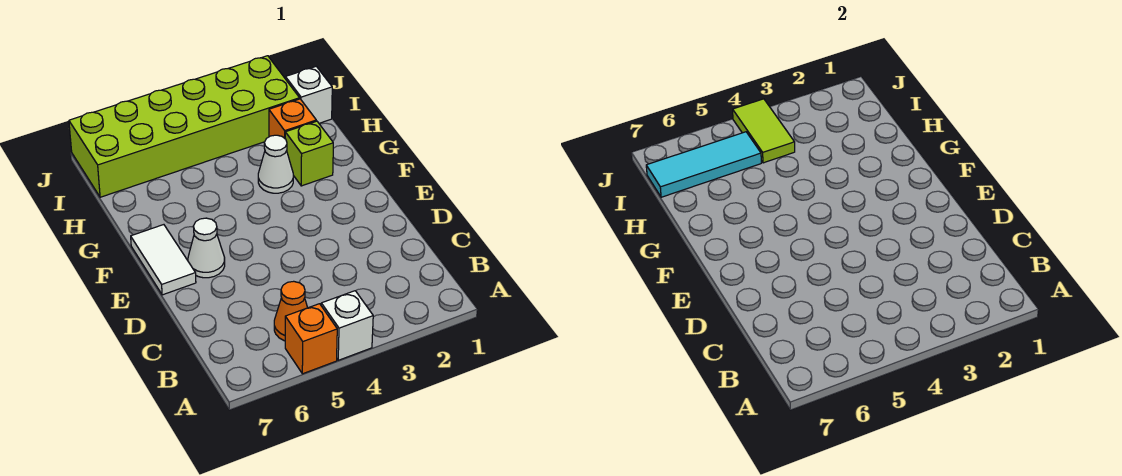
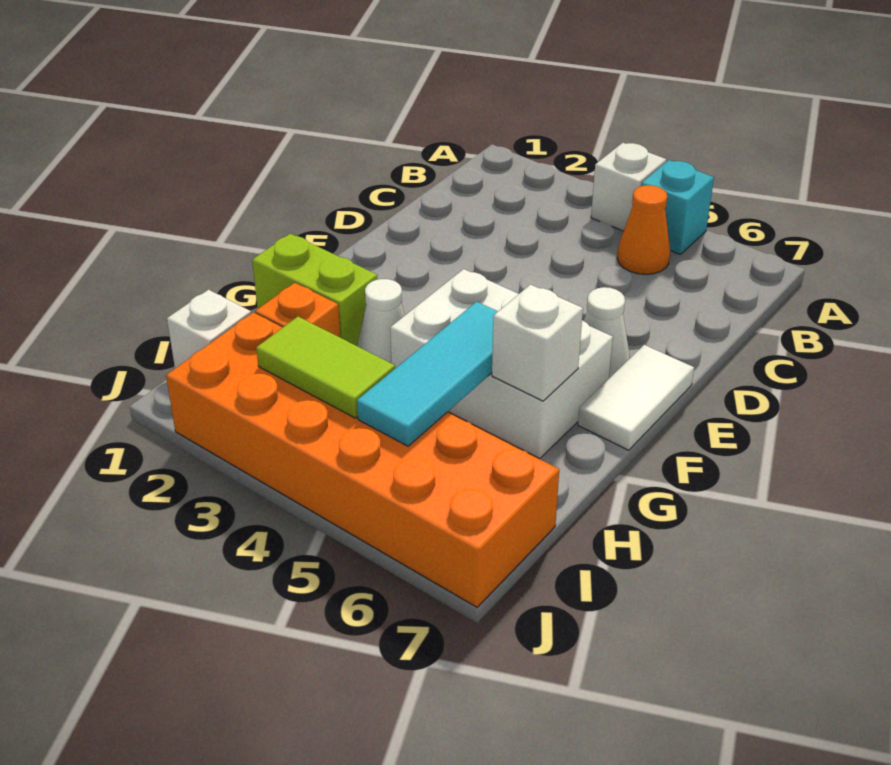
orange brick A5 level 1 -> cyan brick A5 level 1
none -> white brick F4:G6 level 1
lime brick G2 level 1 -> lime brick G1:G2 level 1
none -> white brick G6 level 2
lime brick I2:J7 level 1 -> orange brick I2:J7 level 1
lime tile I4:J4 level 2 -> lime tile I3:I4 level 2
cyan tile I5:I7 level 2 -> cyan tile G5:I5 level 2

